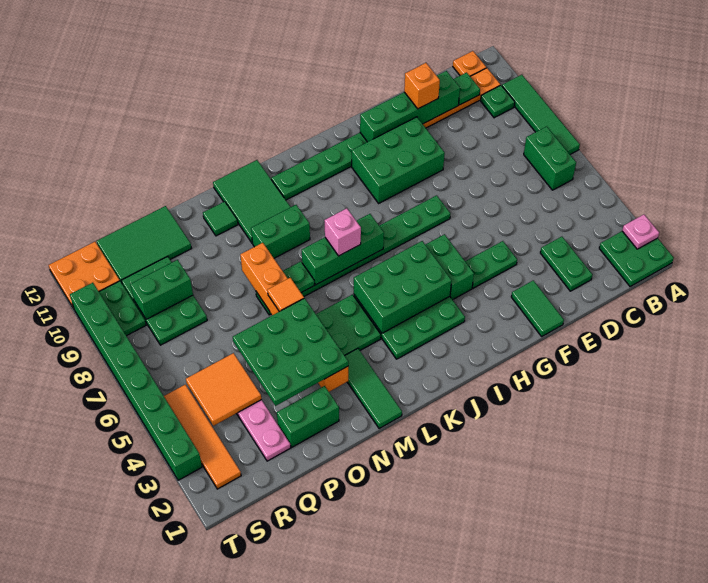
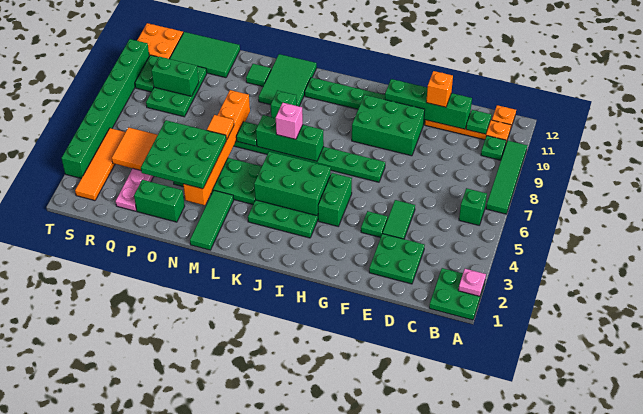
green brick B6:B7 level 1 -> green brick B6 level 1
green plate D2:D3 level 1 -> green plate D2:E3 level 1
green tile F1:F2 level 1 -> green tile E4:E5 level 1
green plate F4:G4 level 1 -> green plate F4 level 1
green brick L9:M9 level 1 -> green brick L9 level 1

